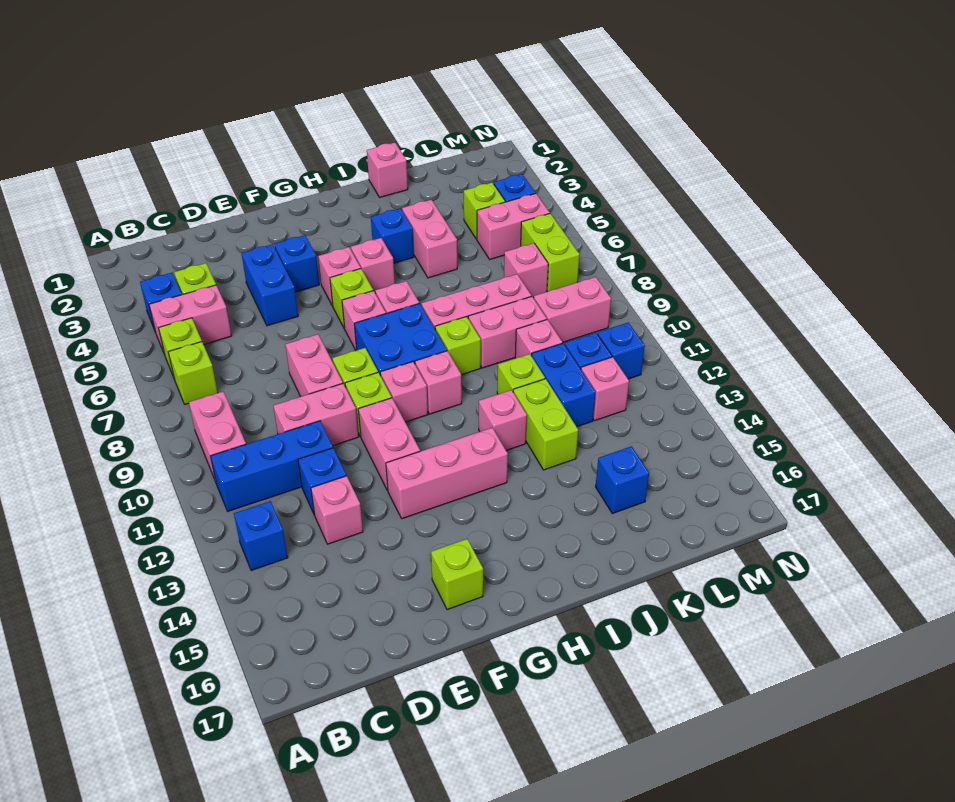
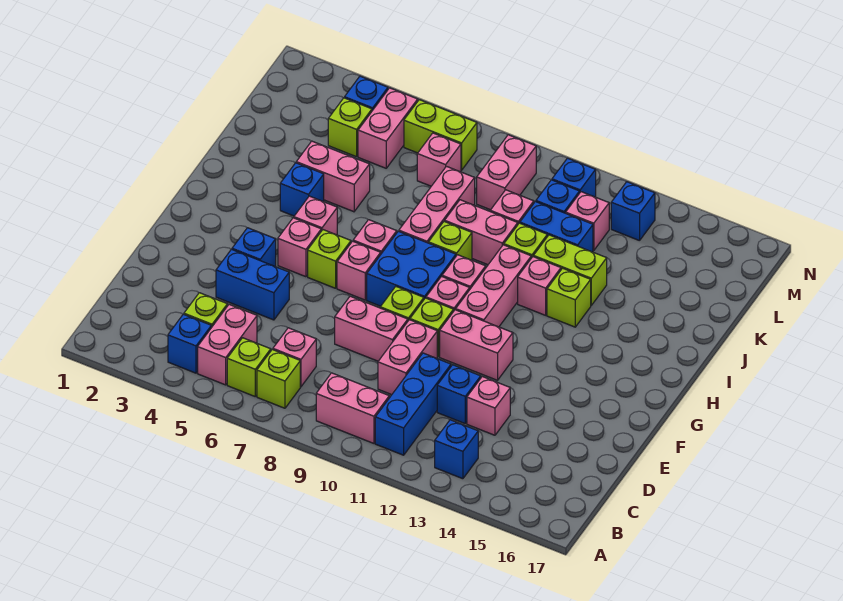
pink brick F13:H13 level 1 -> pink brick G11:I11 level 1
lime brick F16 level 1 -> lime brick I13 level 1
pink brick J1 level 1 -> pink brick C7 level 1
pink brick J9:K9 level 1 -> pink brick J9:J10 level 1
blue brick K15 level 1 -> blue brick M13 level 1

